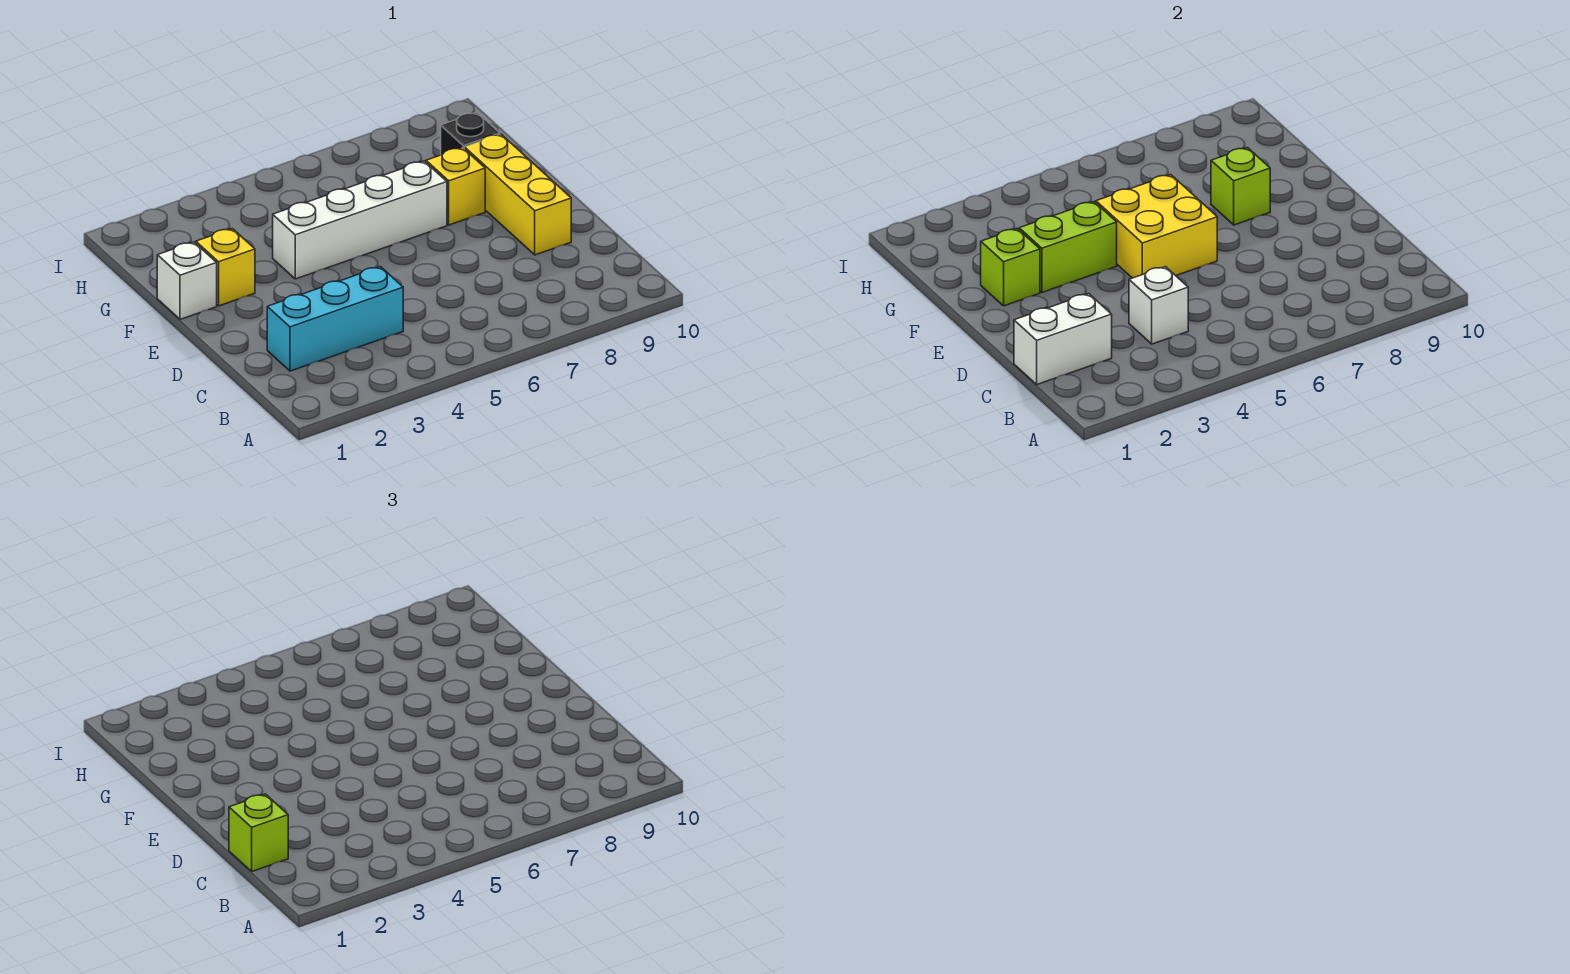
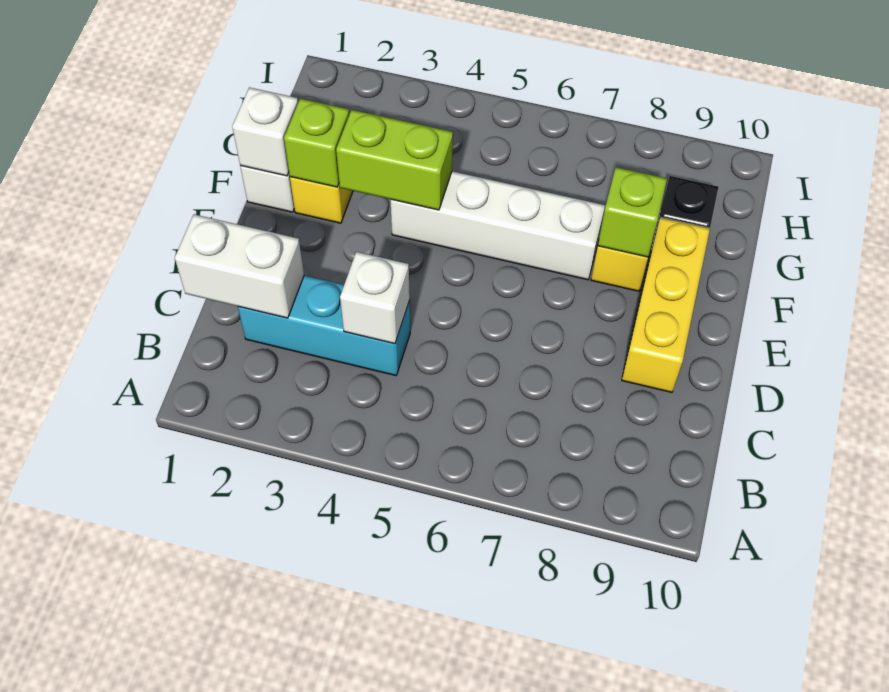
lime brick C1 level 3 -> none
yellow brick E5:F6 level 2 -> none
none -> white brick F1 level 2

